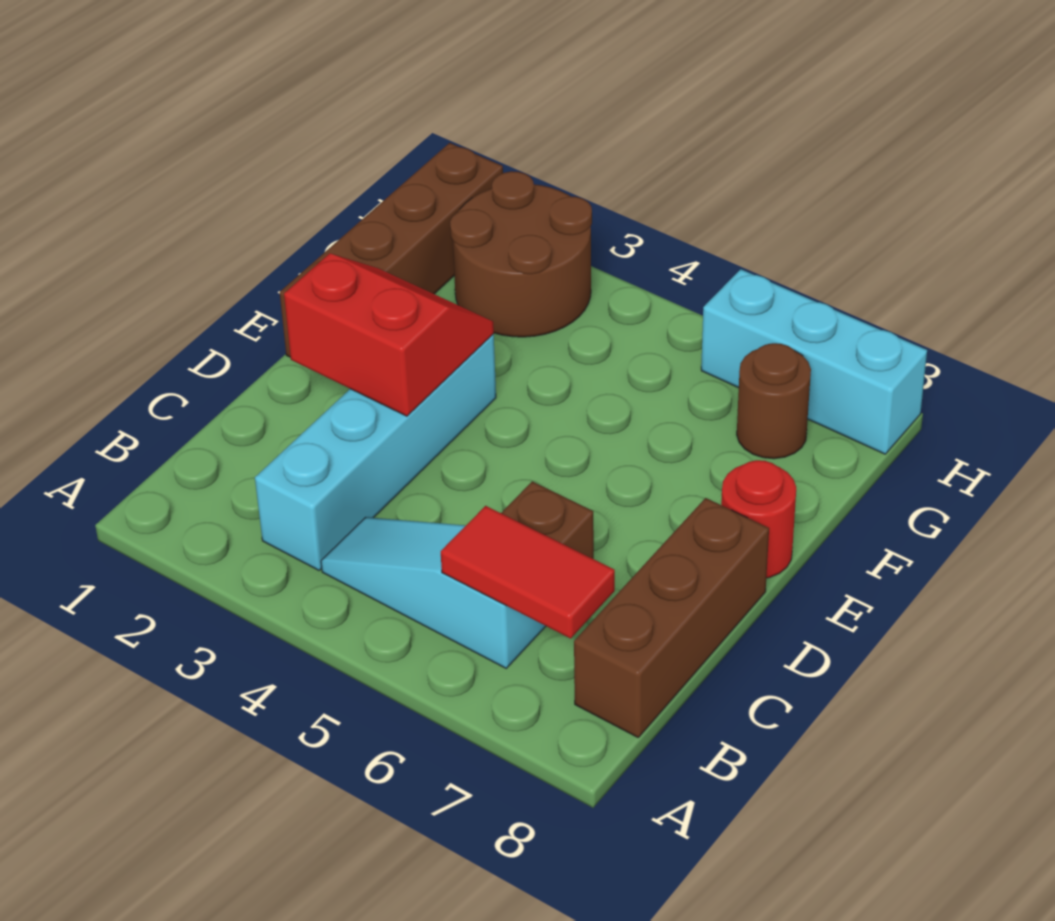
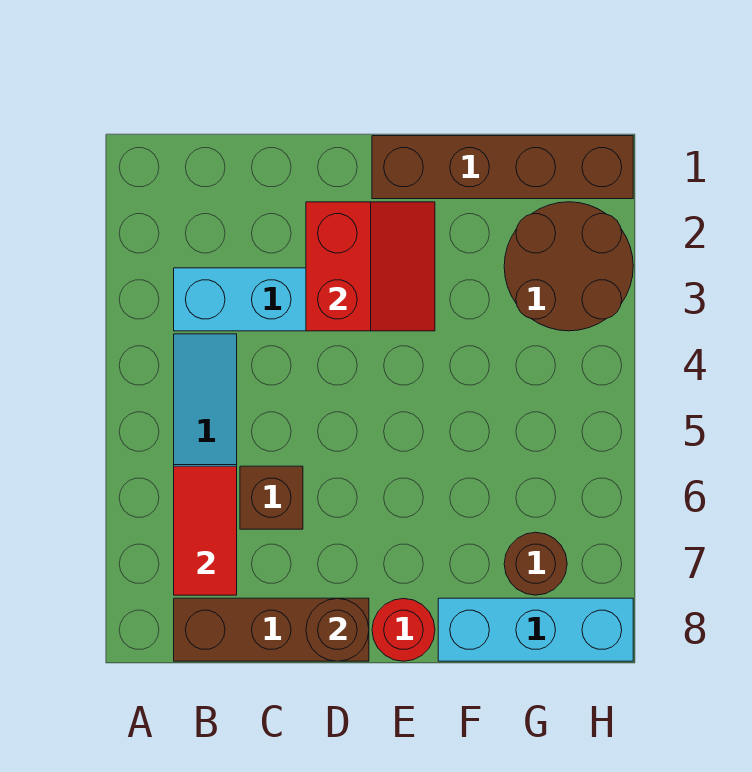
none -> brown round brick D8 level 2
cyan brick H6:H8 level 1 -> cyan brick F8:H8 level 1

